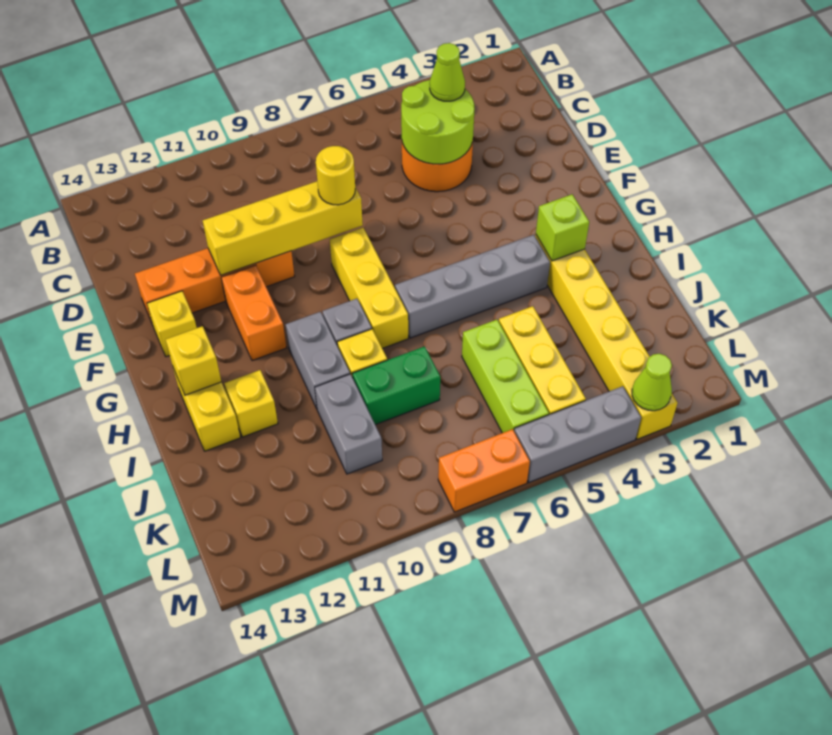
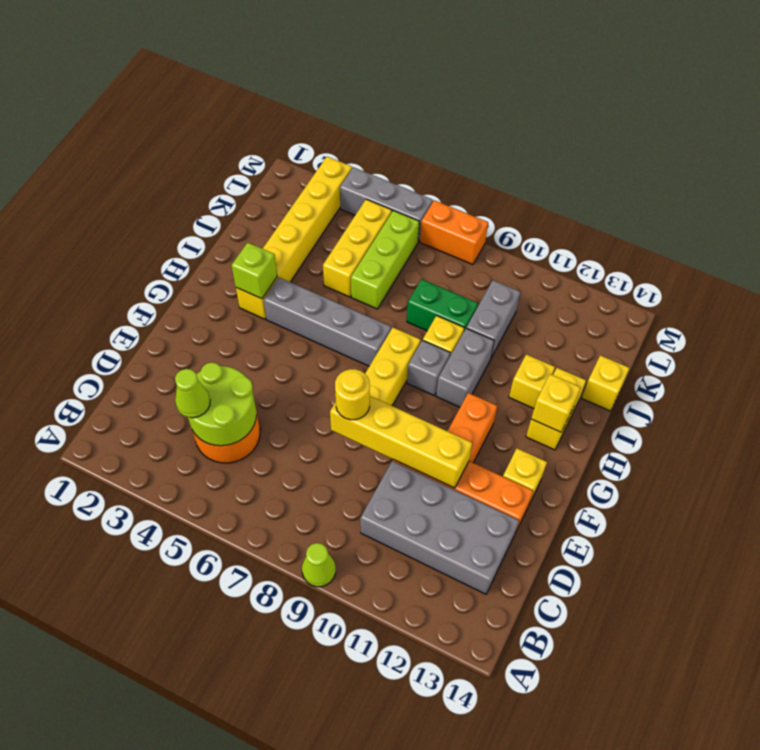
none -> grey brick C10:D13 level 1
none -> yellow brick J14 level 1
lime cone M3 level 2 -> lime cone A9 level 1

